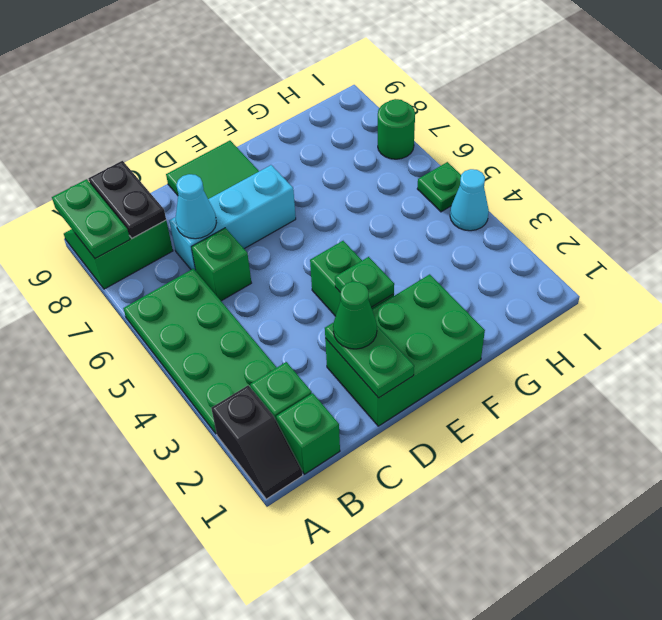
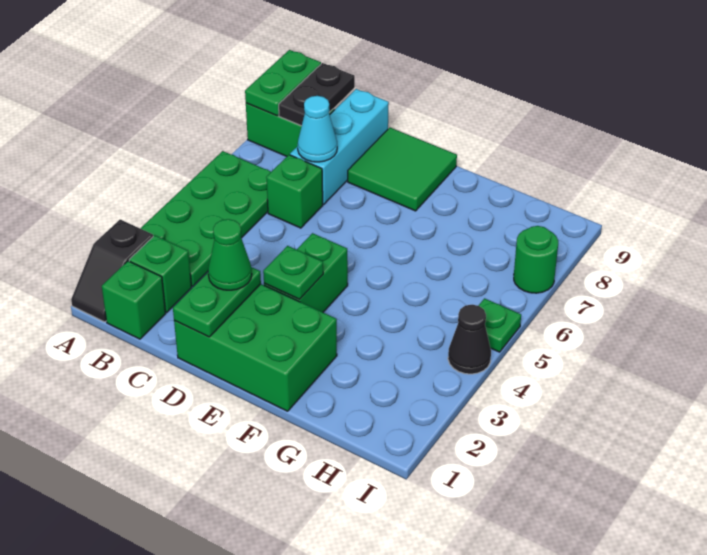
cyan brick C7:E7 level 1 -> cyan brick C7:C9 level 1
cyan cone I4 level 1 -> black cone I4 level 1

